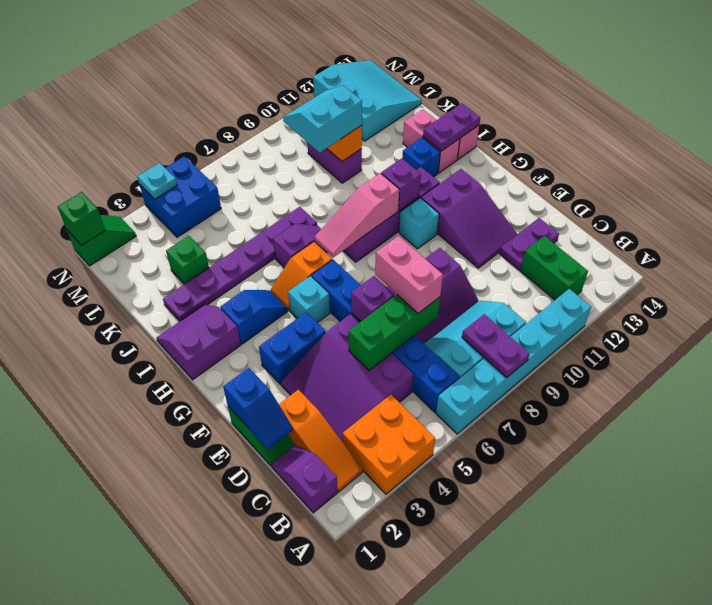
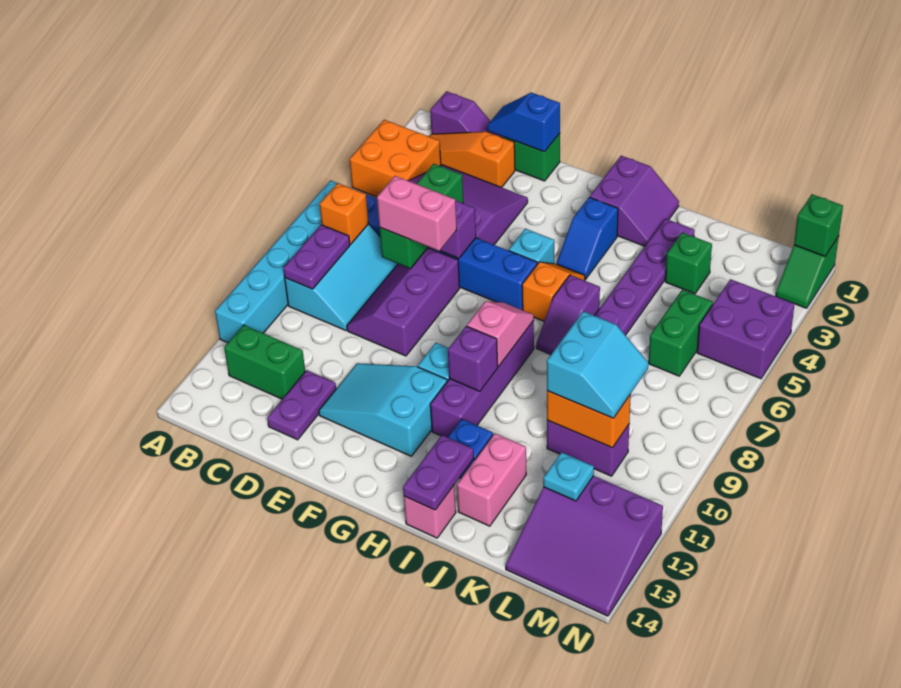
purple plate A8:B8 level 2 -> purple plate B8:B9 level 2
none -> orange brick B7 level 2
purple slope E11:G12 level 1 top G -> cyan slope E11:G12 level 1 top G
blue brick F3:F4 level 1 -> none
pink slope H7:H9 level 2 top 9 -> pink slope H8:H9 level 2 top 9
pink brick I13:J13 level 1 -> pink brick J12:J13 level 1
none -> green brick L5:L6 level 1
cyan slope L12:N14 level 1 top 12 -> purple slope L12:N14 level 1 top 12
blue brick M4:N5 level 1 -> purple brick M4:N5 level 1
cyan plate N4 level 2 -> cyan plate L12 level 2

